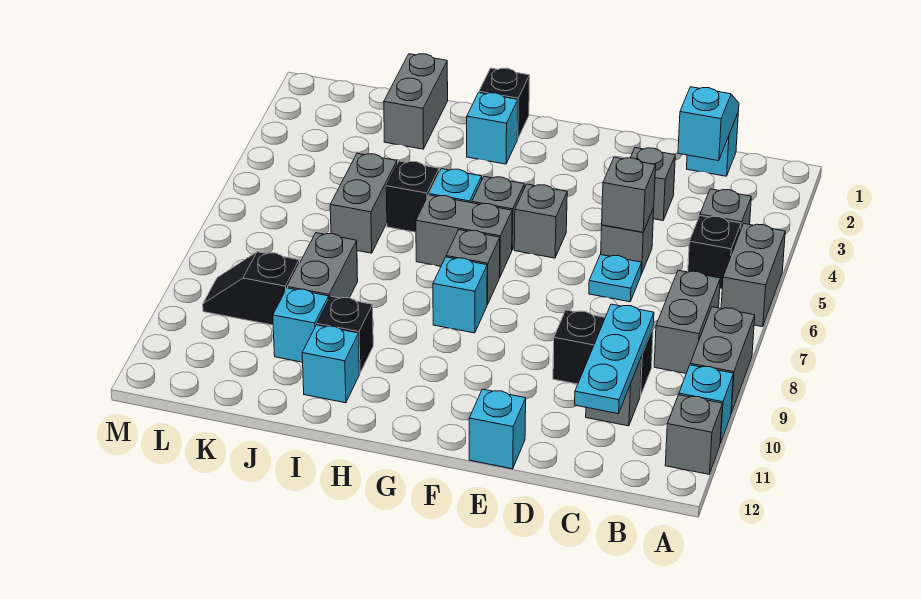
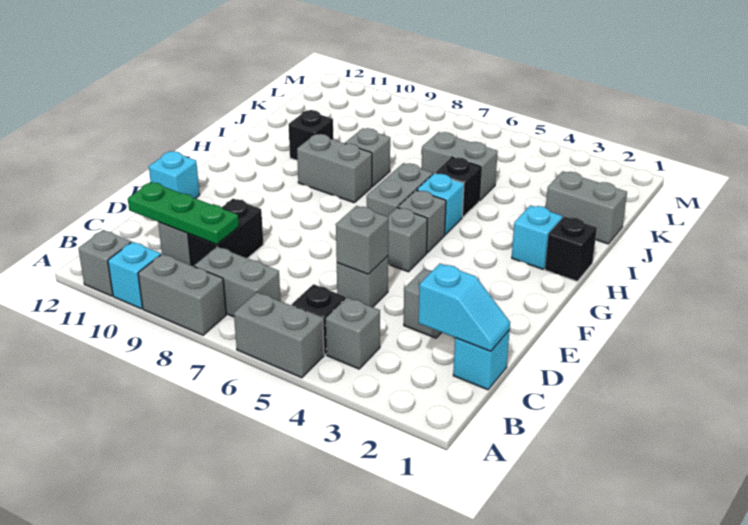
cyan plate C9:C11 level 2 -> green plate C9:C11 level 2
cyan plate D6 level 1 -> none
grey brick G7 level 1 -> grey brick I8 level 1
cyan brick G8 level 1 -> none
cyan brick I11 level 1 -> none
grey brick J8:J9 level 1 -> grey brick H8:H9 level 1
cyan brick J10 level 1 -> none
black slope K9:L9 level 1 top K -> none

